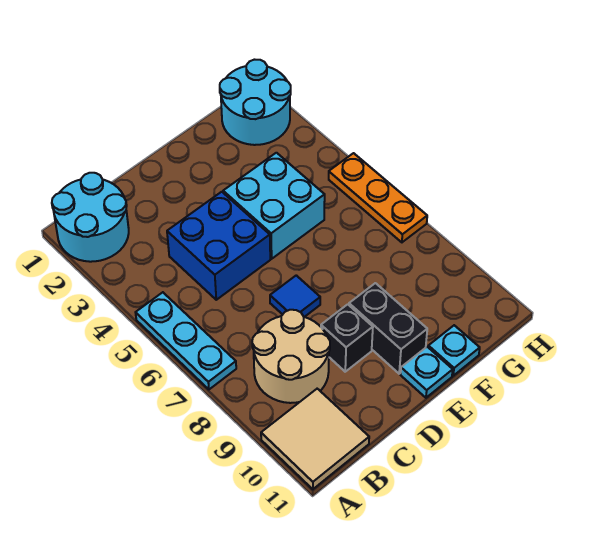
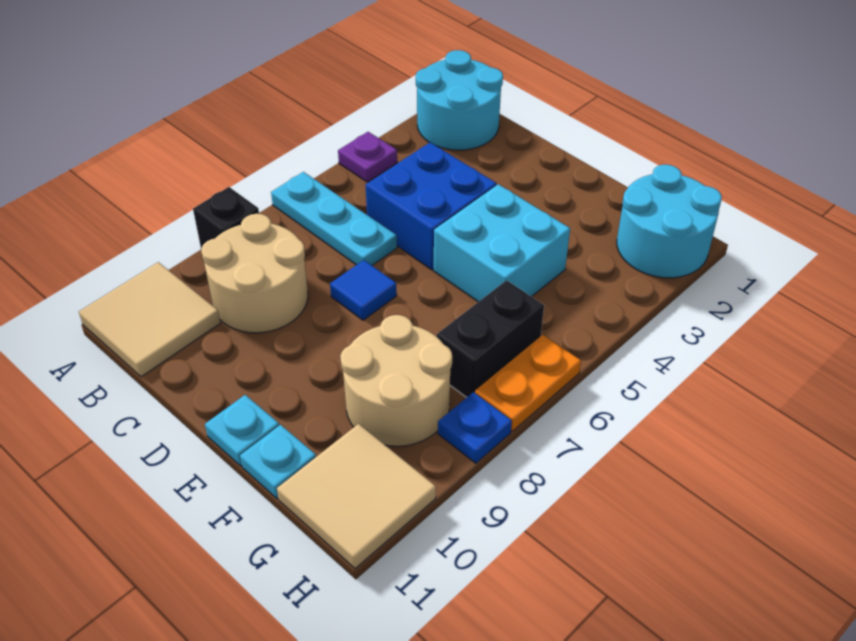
none -> purple plate A4 level 1
cyan plate A5:A7 level 1 -> cyan plate A6:C6 level 1
black brick D9 level 1 -> black brick A8 level 1
black brick E9:E10 level 1 -> black brick G6:G7 level 1
none -> tan round brick F8:G9 level 1
none -> tan tile G10:H11 level 1
orange plate H5:H7 level 1 -> orange plate H6:H7 level 1
none -> blue plate H8 level 1

